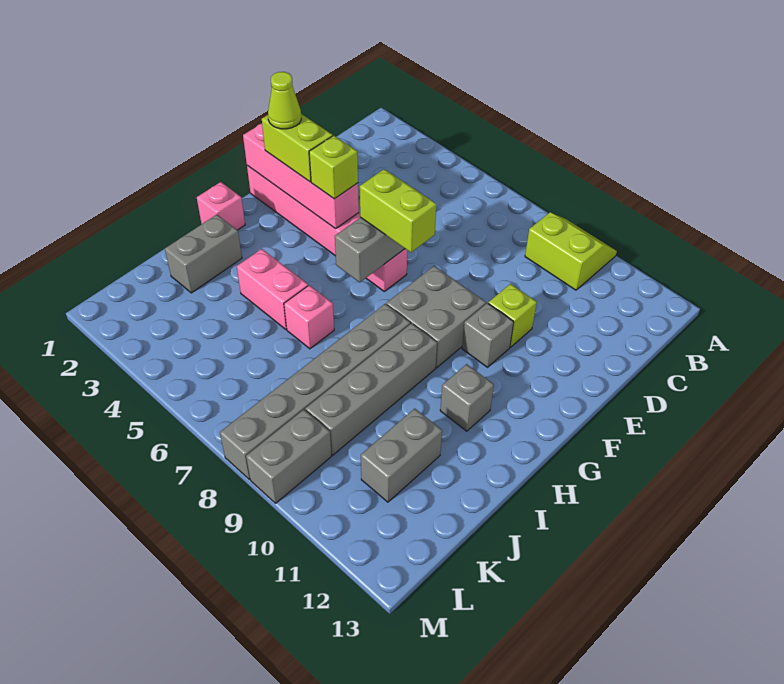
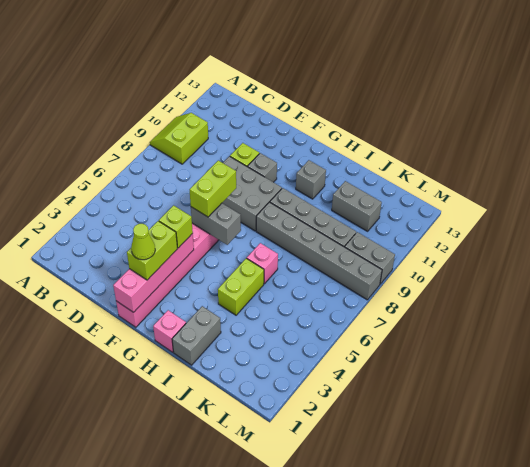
grey brick F8:G9 level 1 -> grey brick E8:G9 level 1
grey brick I2:J2 level 1 -> grey brick I1:I2 level 1
pink brick I4:I5 level 1 -> lime brick I4:I5 level 1

